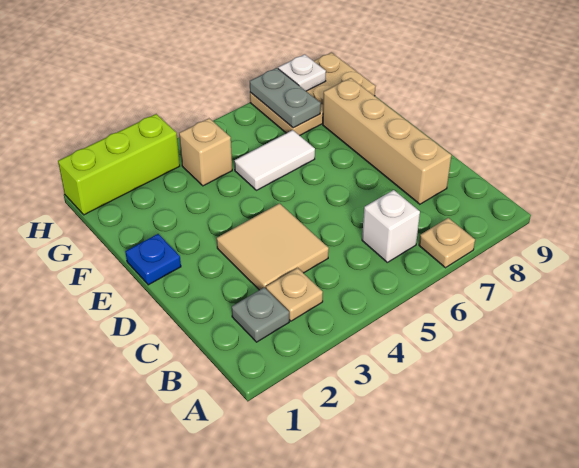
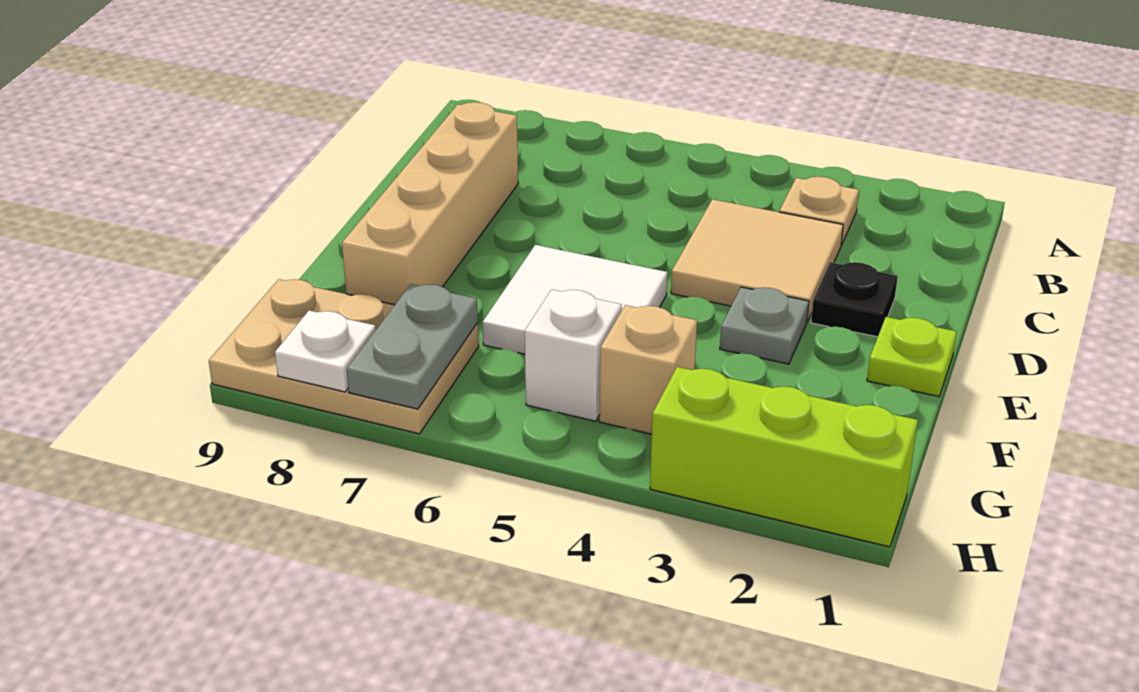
tan plate A7 level 1 -> none
grey plate B2 level 1 -> grey plate E3 level 1
white brick B6 level 1 -> white brick G5 level 1
none -> black plate D2 level 1
blue plate E1 level 1 -> lime plate E1 level 1
white tile F5:F6 level 1 -> white tile E5:F6 level 1

